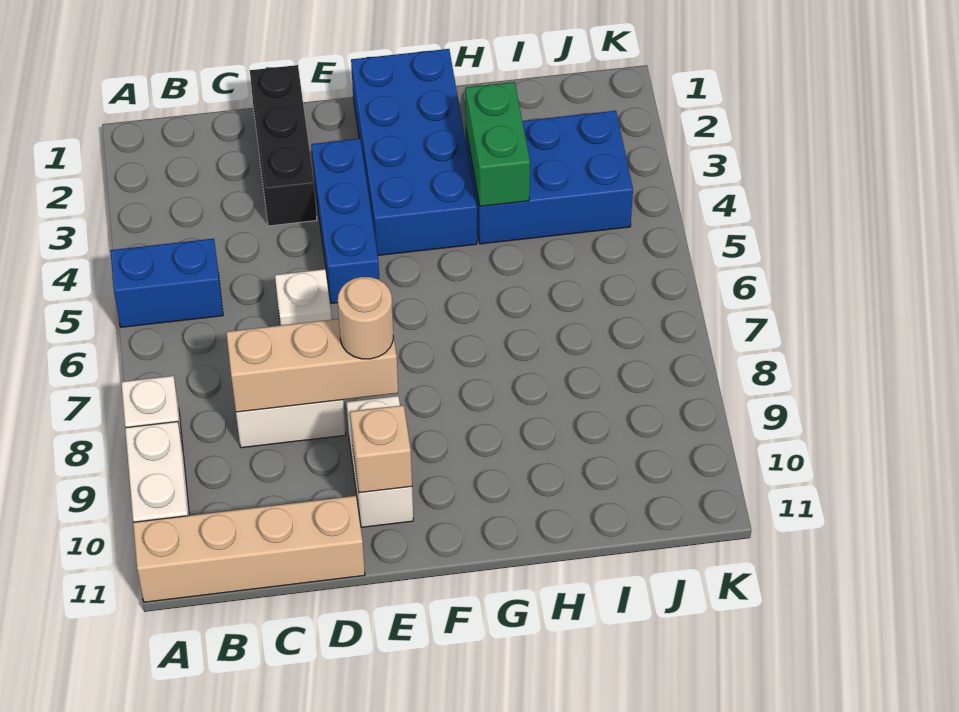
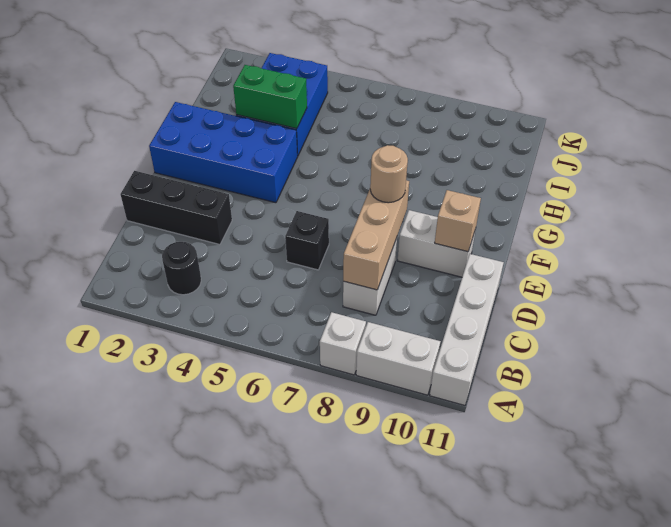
blue brick A5:B5 level 1 -> none
tan brick A11:D11 level 1 -> white brick A11:D11 level 1
none -> black round brick B3 level 1
white brick D6 level 1 -> black brick D6 level 1
blue brick E3:E5 level 1 -> none

